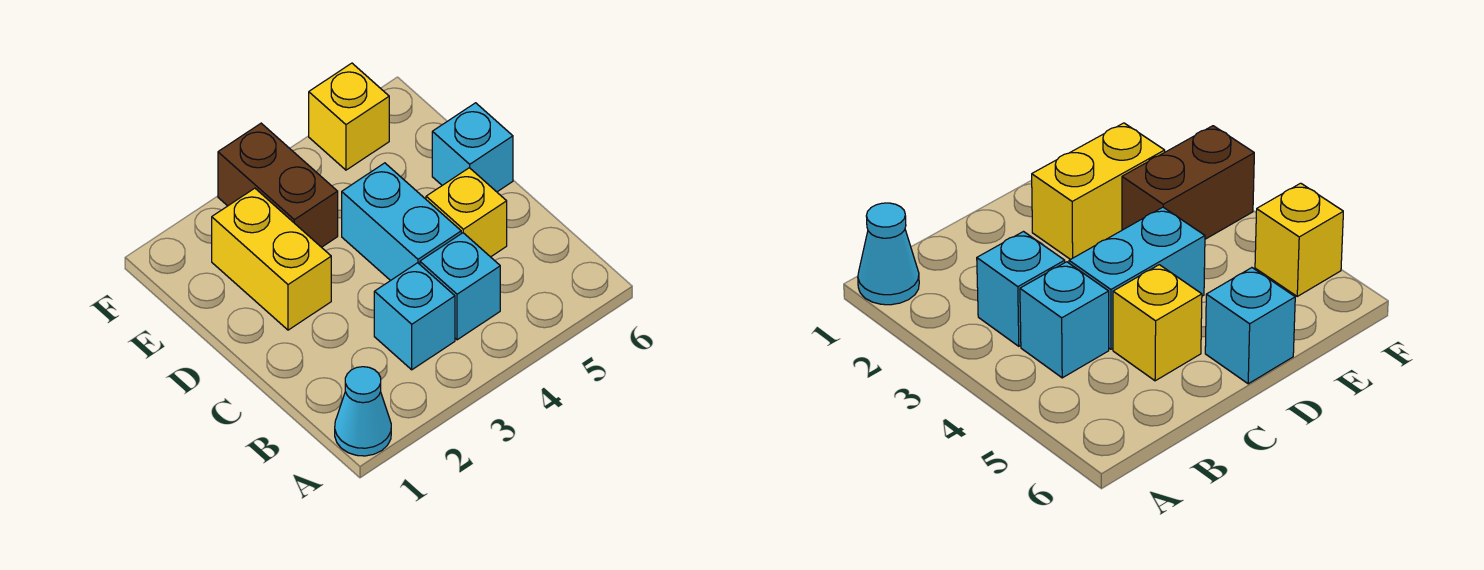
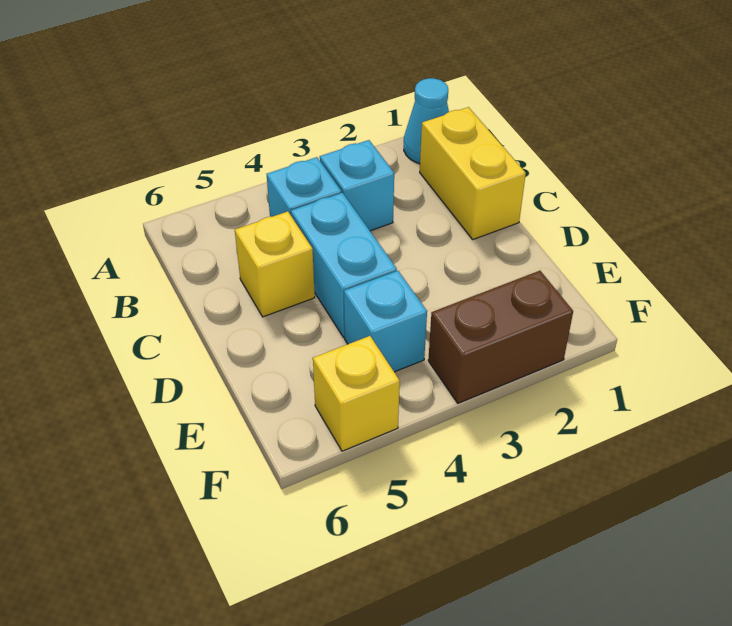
yellow brick D2:E2 level 1 -> yellow brick B1:C1 level 1
cyan brick D6 level 1 -> cyan brick E4 level 1
brown brick E3:F3 level 1 -> brown brick F2:F3 level 1

